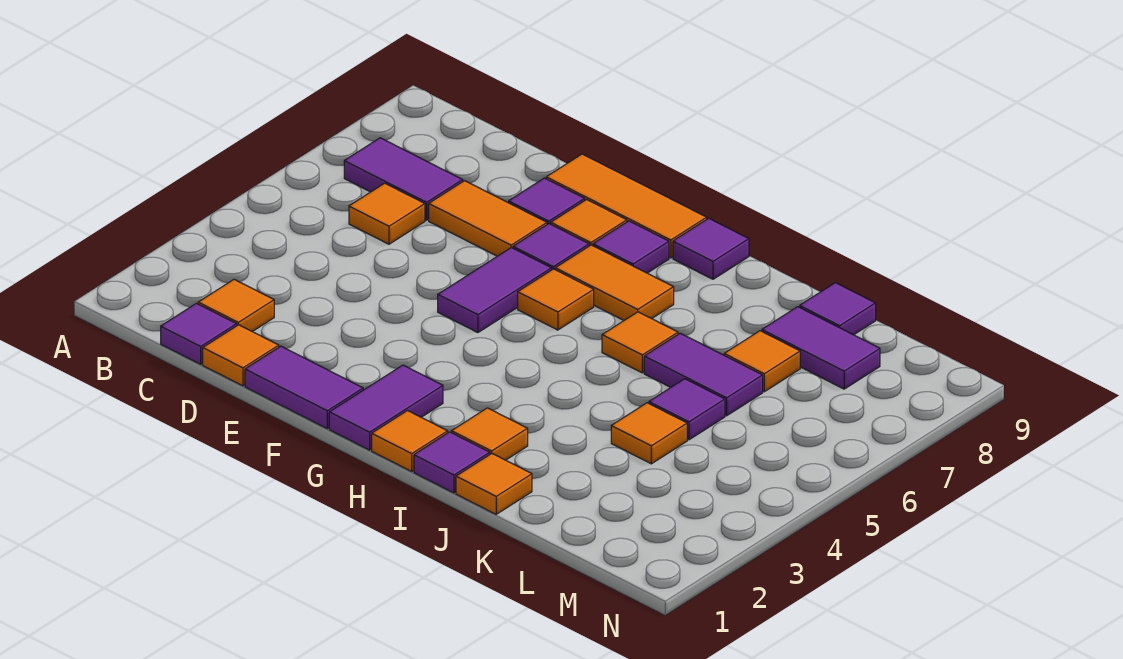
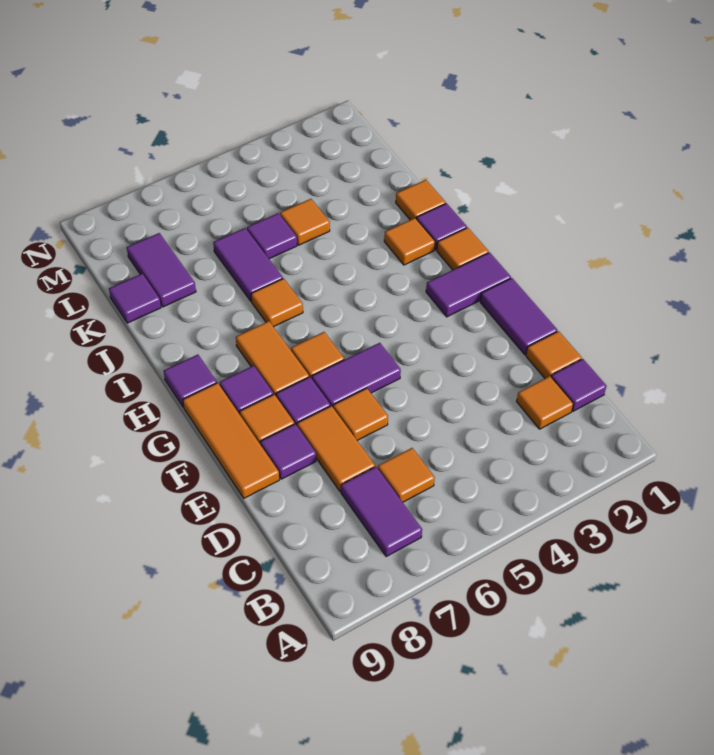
orange tile K7 level 1 -> orange tile E6 level 1

